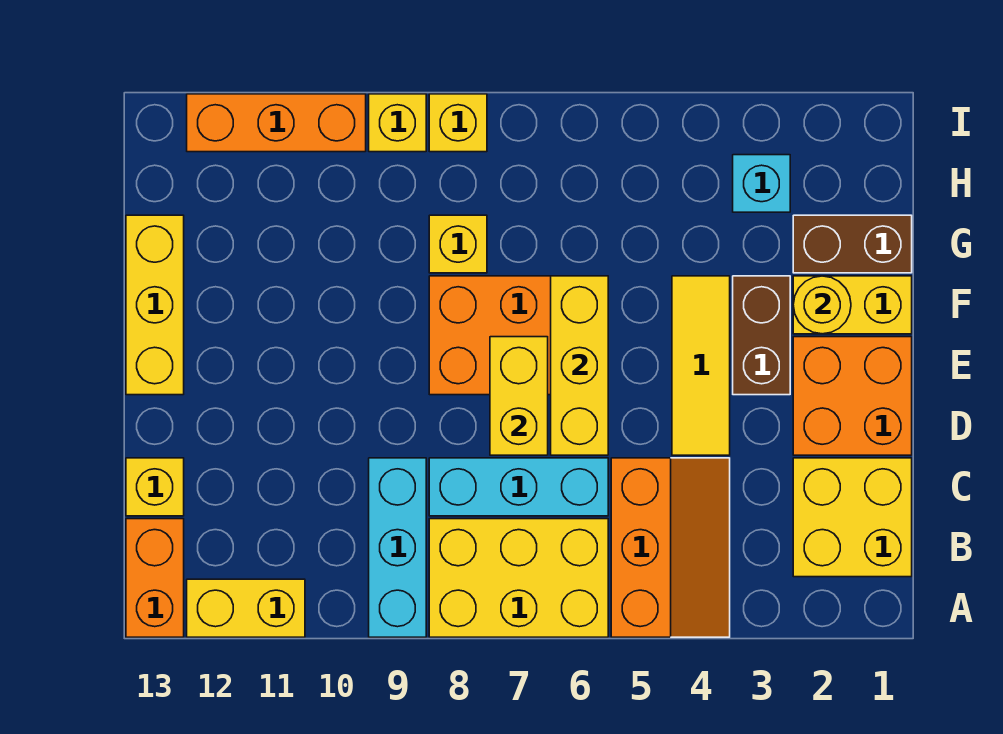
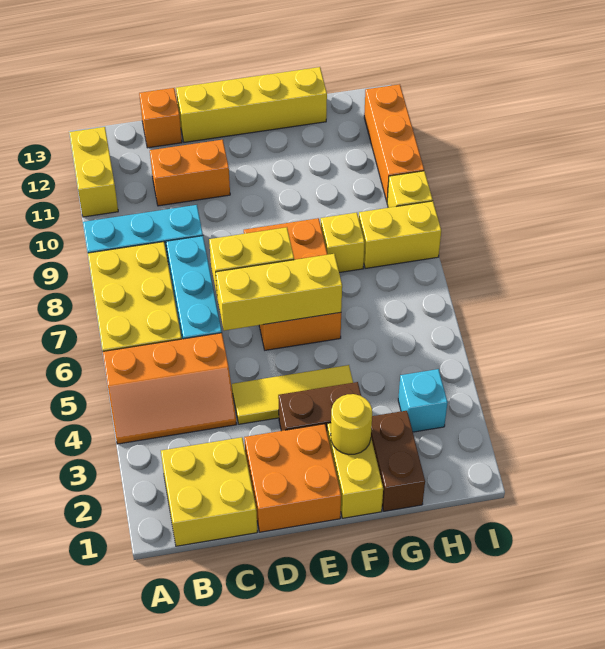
orange brick A13:B13 level 1 -> orange brick C11:D11 level 1
yellow brick C13 level 1 -> orange brick C13 level 1
yellow brick E13:G13 level 1 -> yellow brick D13:G13 level 1
yellow brick I8 level 1 -> yellow brick H8:I8 level 1

